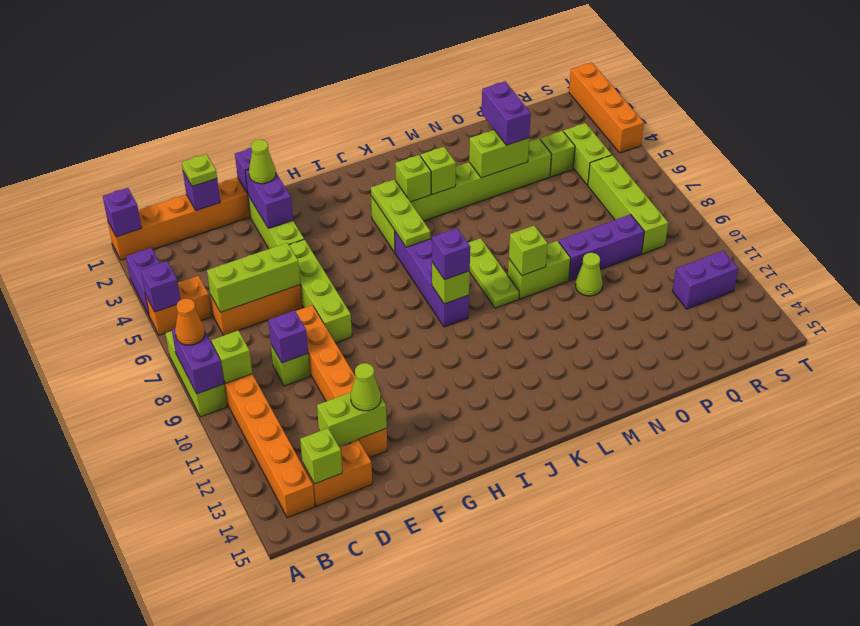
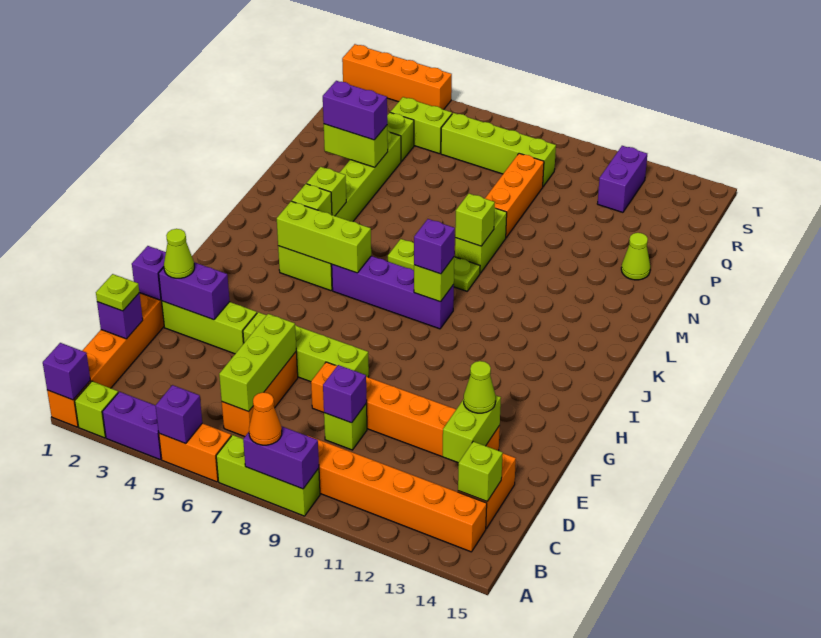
orange brick A5:B5 level 1 -> orange brick A5:A6 level 1
lime brick B9 level 2 -> lime brick A2 level 1
lime plate J4:J6 level 2 -> lime brick J4:J6 level 2
lime brick N4:O4 level 2 -> lime brick O3:O4 level 2
purple brick O9:Q9 level 1 -> orange brick O9:Q9 level 1
lime cone O10 level 1 -> lime cone O14 level 1

